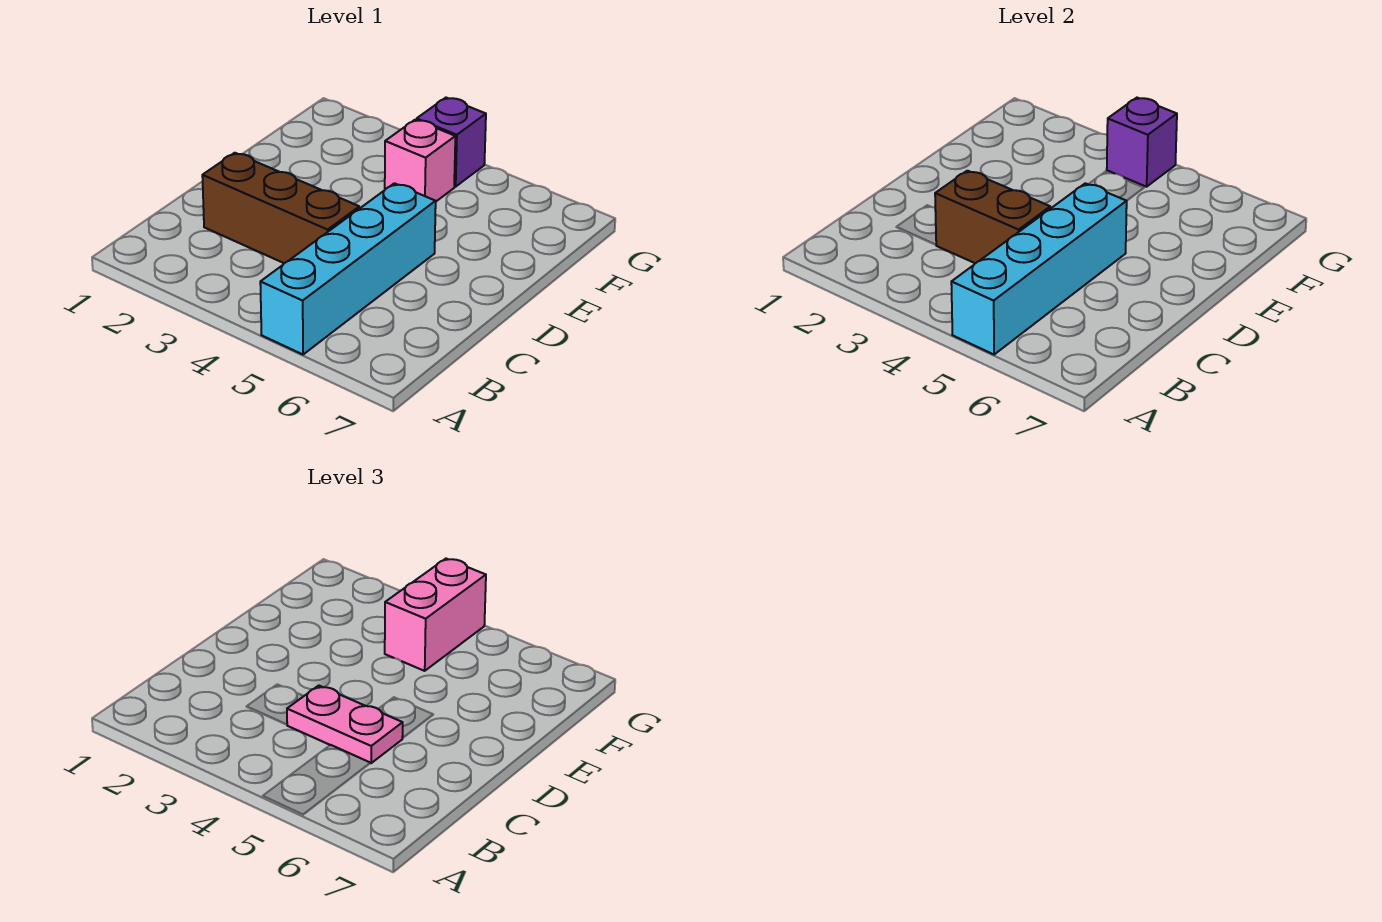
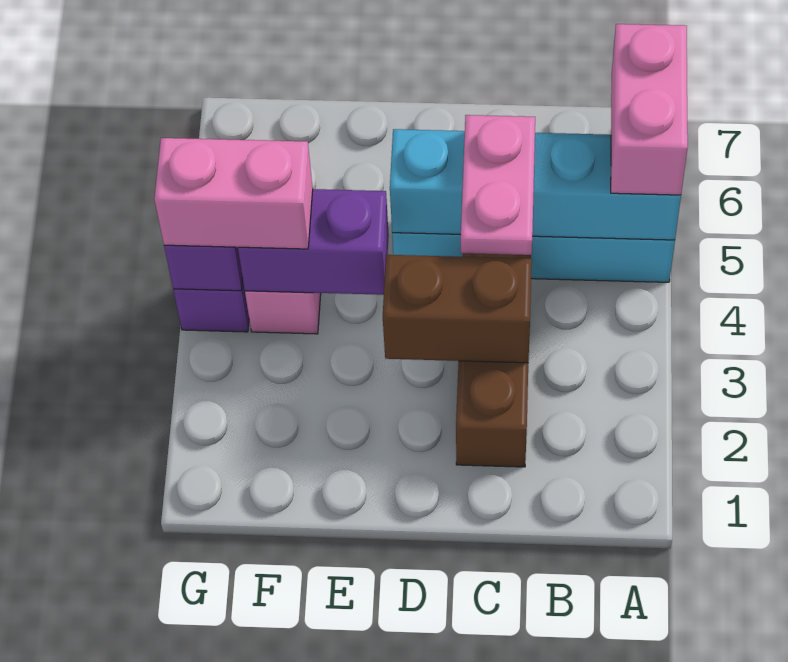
none -> pink brick A5:A6 level 3
brown brick C3:C4 level 2 -> brown brick C3:D3 level 2
none -> purple brick E4:F4 level 2

